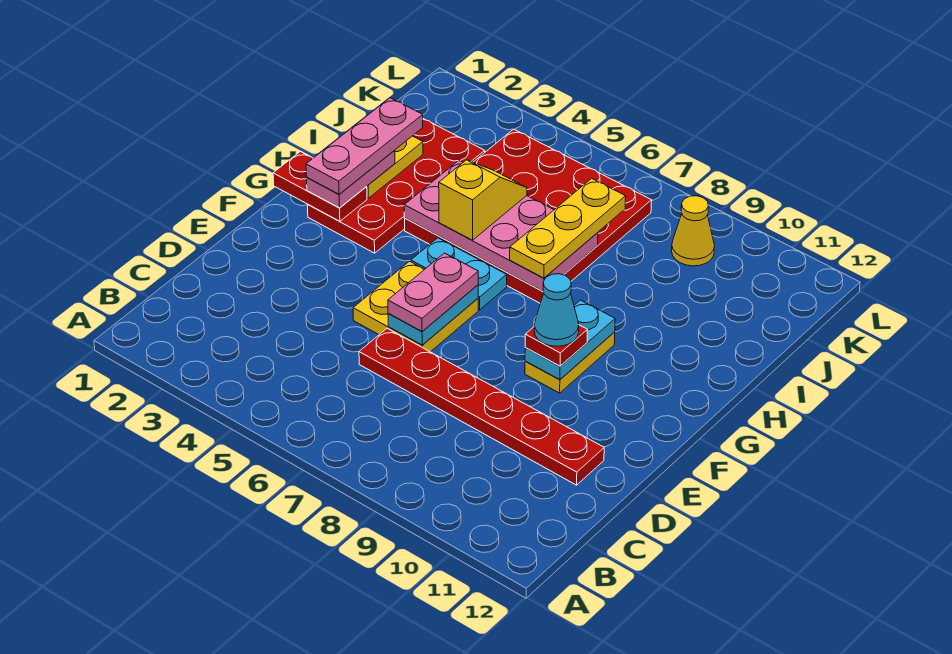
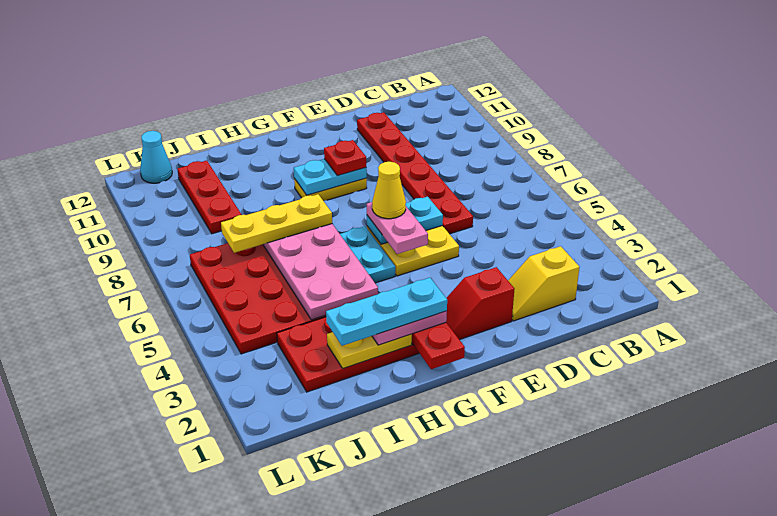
none -> red slope E2:F2 level 1 top E
pink plate E6:F6 level 3 -> pink plate F5:F6 level 3
cyan cone F9 level 4 -> cyan cone K12 level 1
pink plate G2:I2 level 4 -> cyan plate G2:I2 level 4
yellow slope H5:I5 level 3 top H -> yellow slope C2:D2 level 1 top C
none -> red plate J9:J11 level 1
yellow cone K9 level 1 -> yellow cone F6 level 4

